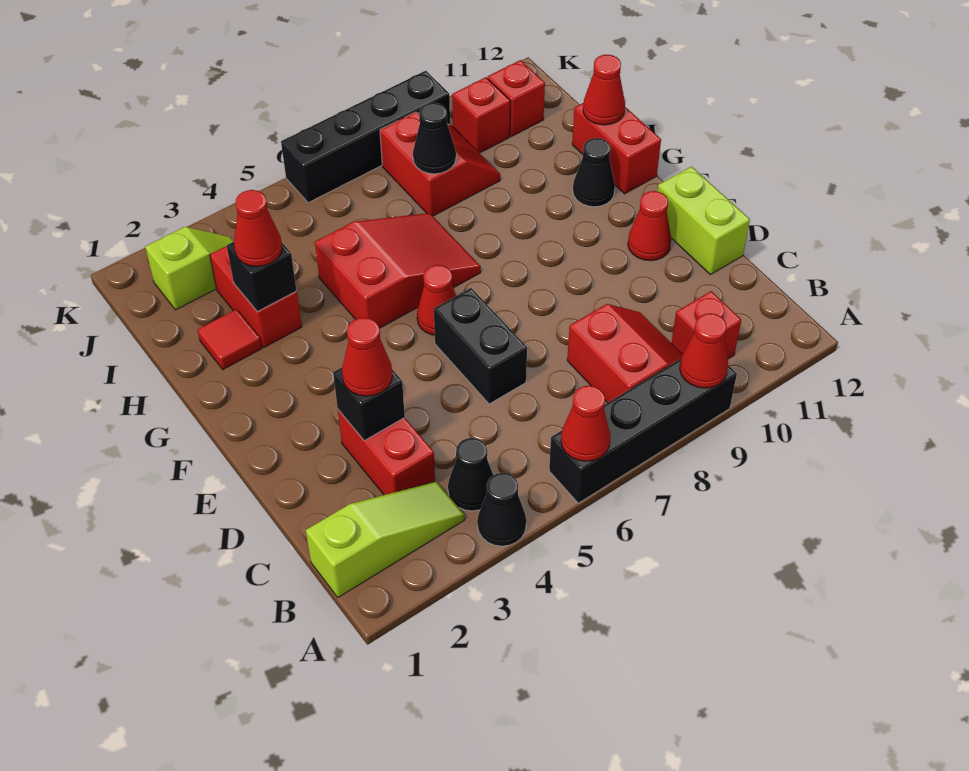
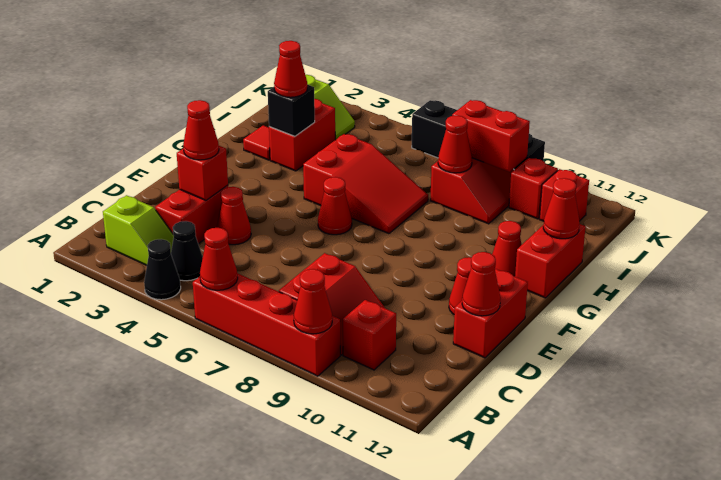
black brick A6:A9 level 1 -> red brick A6:A9 level 1
lime slope B1:B3 level 1 top 1 -> lime slope B2:B3 level 1 top 2
black brick D3 level 2 -> red brick D3 level 2
none -> red cone D4 level 1
black brick D6:E6 level 1 -> none
lime brick D12:E12 level 1 -> red brick D12:E12 level 1
none -> red cone D12 level 2
black cone G11 level 1 -> red cone G11 level 1
black cone I8 level 2 -> red cone I8 level 2
none -> red brick J8:J9 level 2

